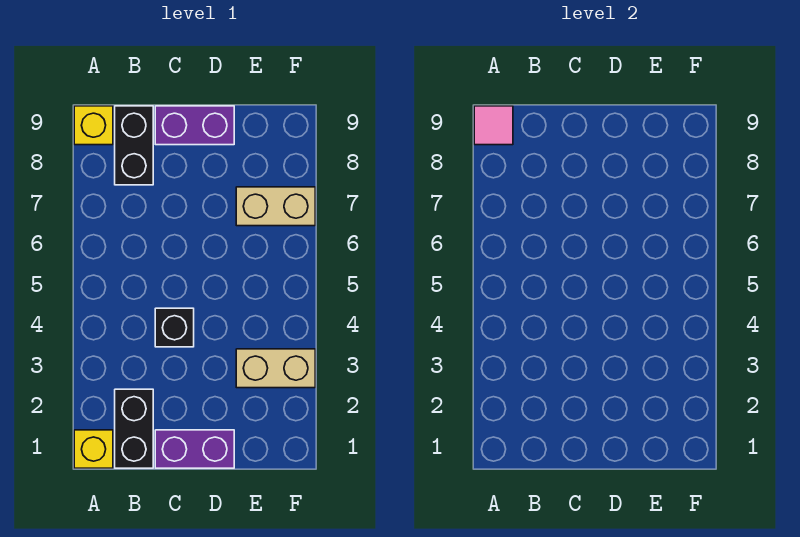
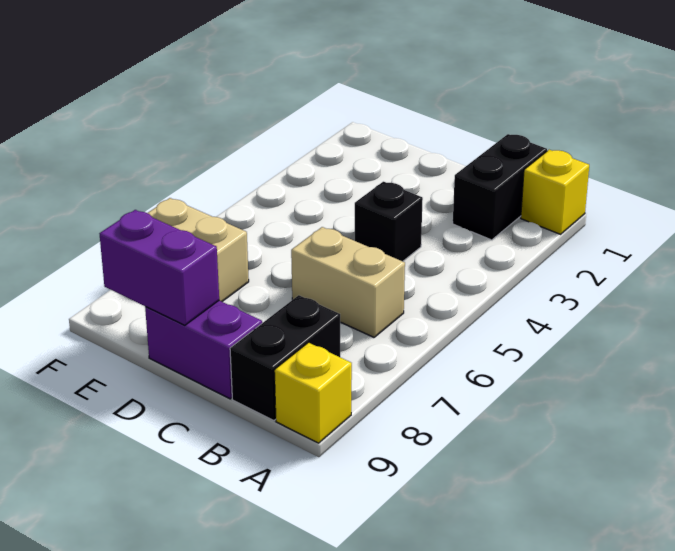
pink tile A9 level 2 -> none
purple brick C1:D1 level 1 -> purple brick D9:E9 level 2
tan brick E3:F3 level 1 -> tan brick B6:C6 level 1

